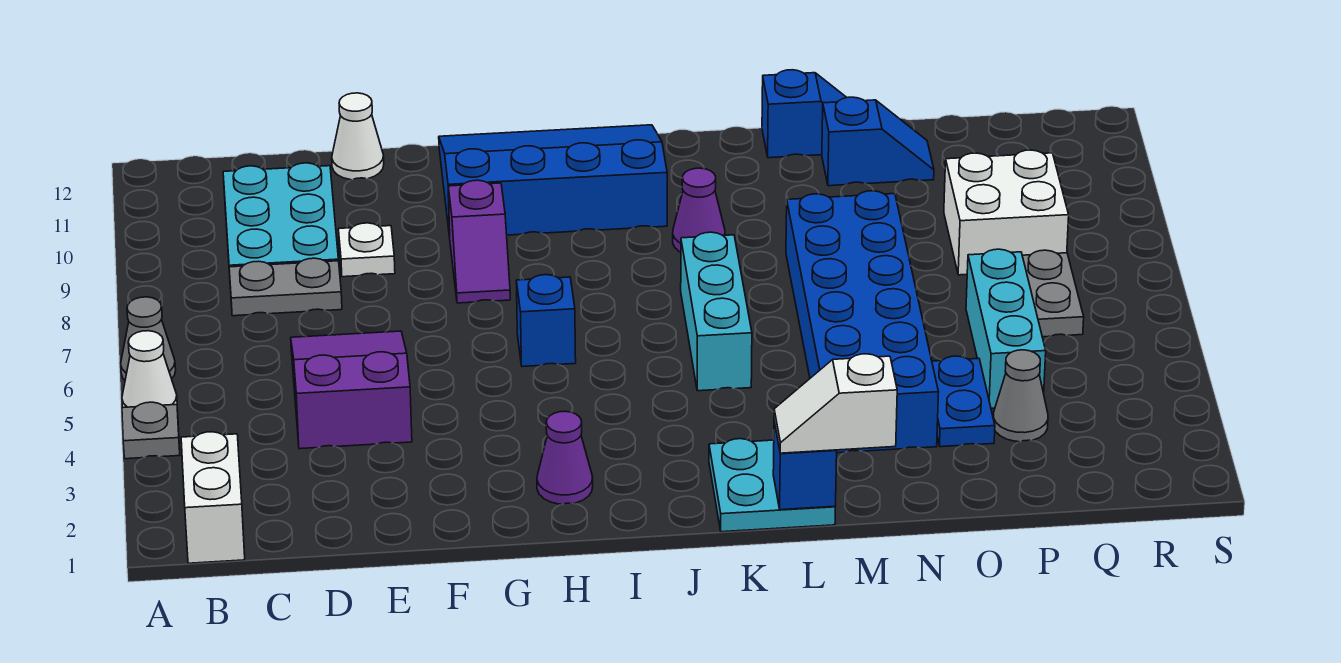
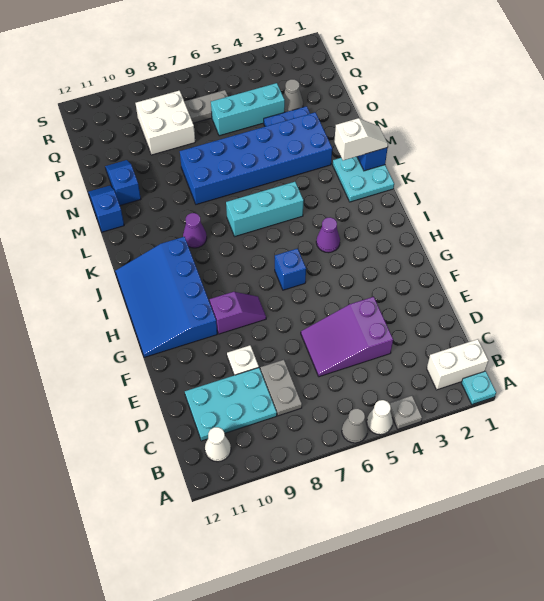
none -> cyan plate A1 level 1
white cone E12 level 1 -> white cone B11 level 1
purple cone H2 level 1 -> purple cone I4 level 1
white slope L1:M1 level 3 top M -> white slope L1:L2 level 3 top 2

